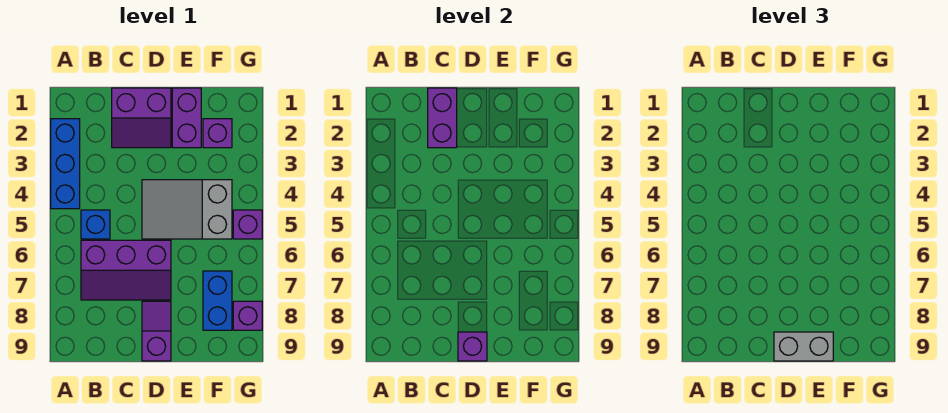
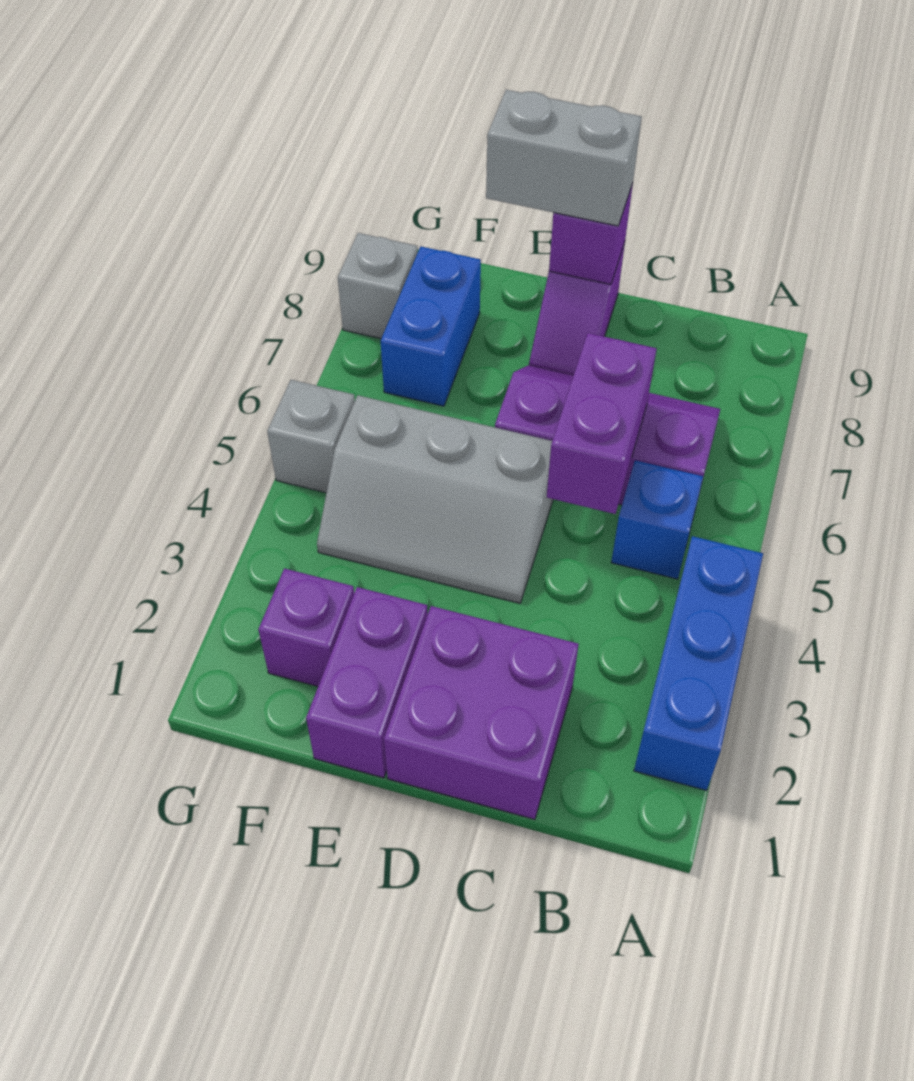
purple slope C1:D2 level 1 top 1 -> purple brick C1:D2 level 1
purple brick C1:C2 level 2 -> purple brick C5:C6 level 2
grey slope D4:F5 level 1 top F -> grey slope D4:F5 level 1 top 5
purple brick G5 level 1 -> grey brick G5 level 1
purple brick G8 level 1 -> grey brick G8 level 1

